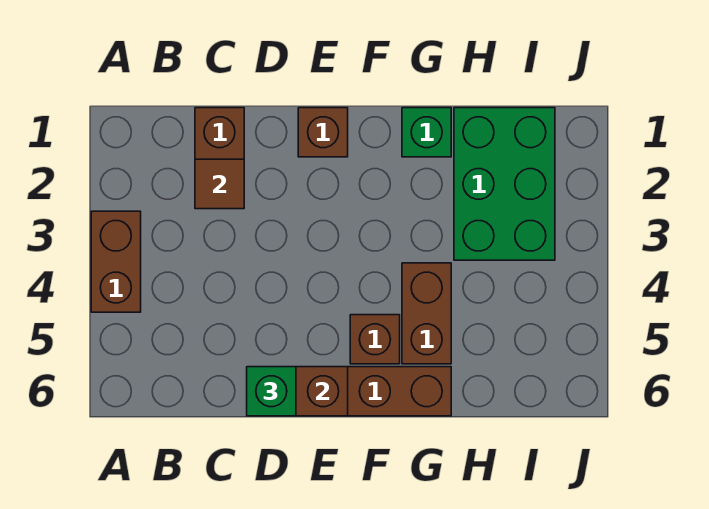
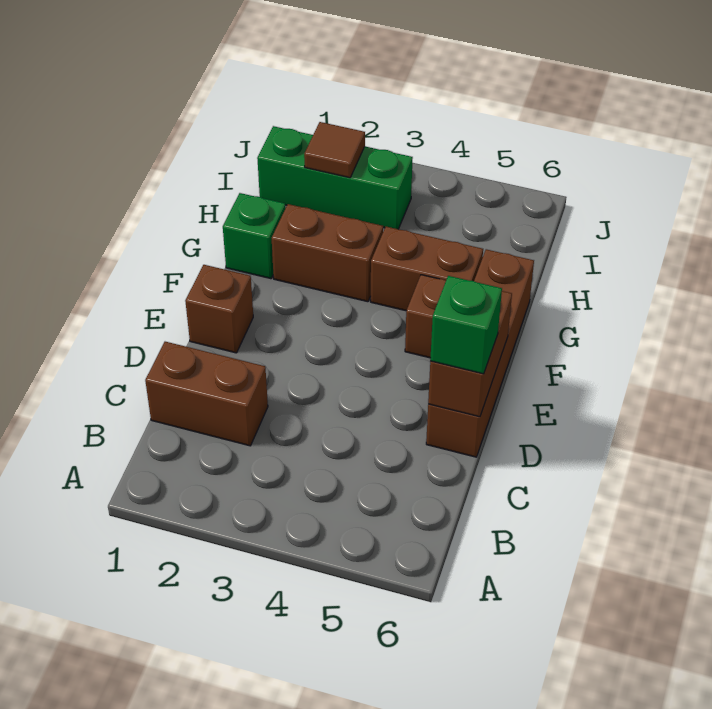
brown brick A3:A4 level 1 -> brown brick G2:G3 level 1
brown tile C2 level 2 -> brown tile I2 level 2
green brick H1:I3 level 1 -> green brick I1:I3 level 1

